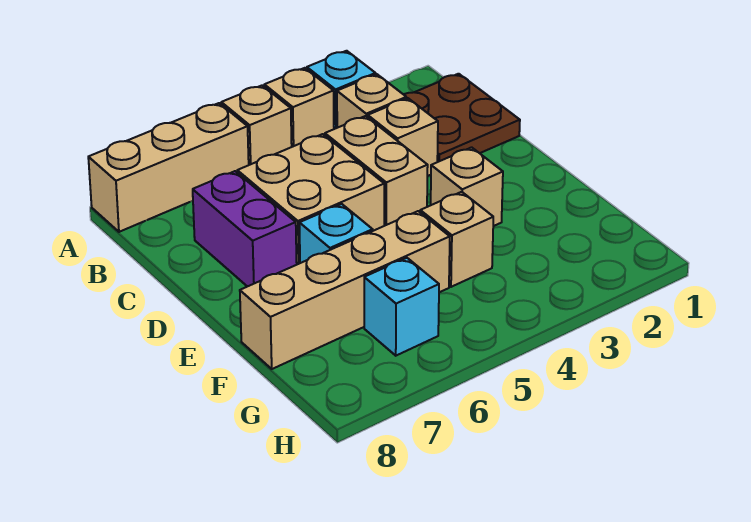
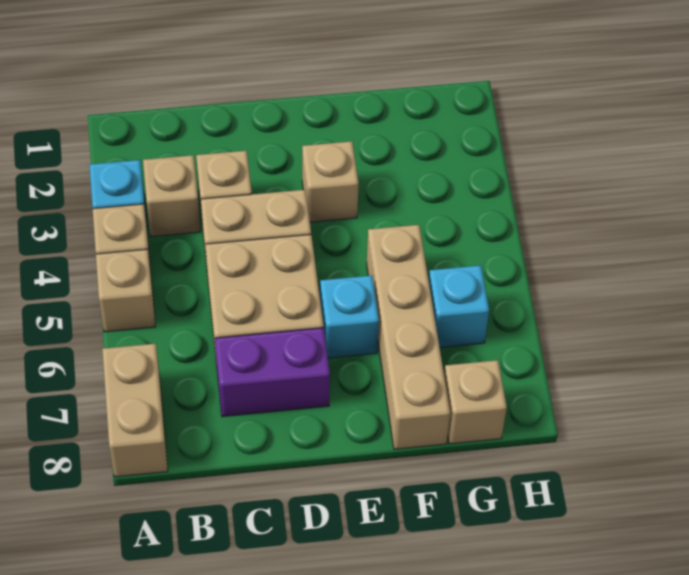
tan brick A6:A8 level 1 -> tan brick A7:A8 level 1
brown plate B1:C2 level 1 -> none
tan brick F4 level 1 -> tan brick G8 level 1

